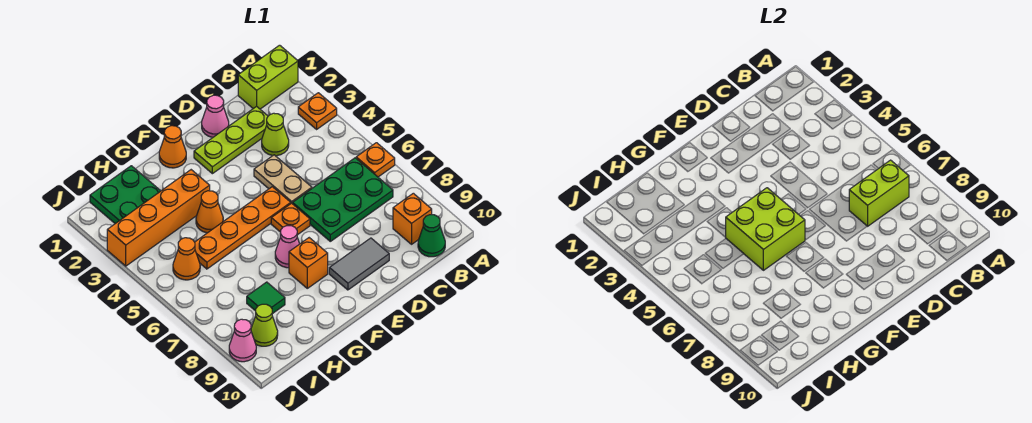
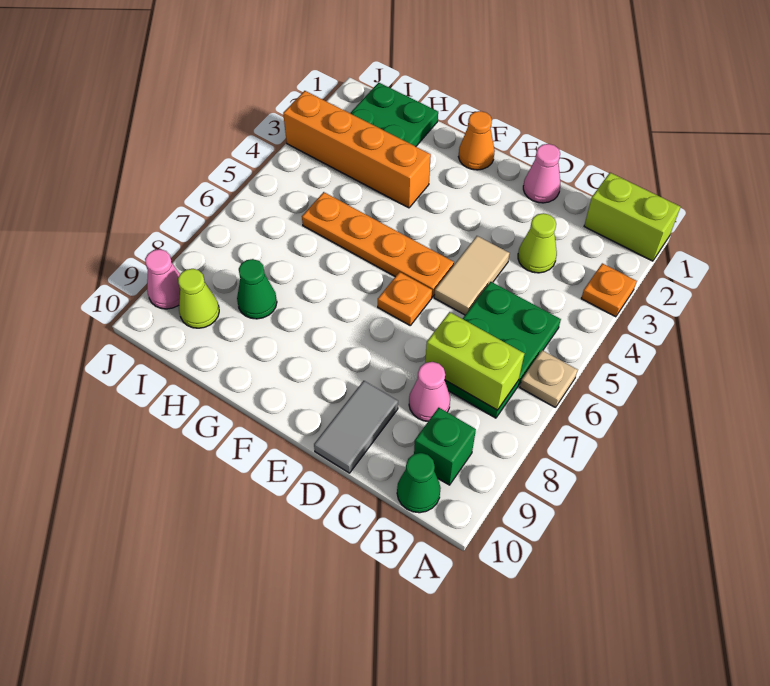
orange plate A6 level 1 -> tan plate A6 level 1
green plate B6:D7 level 1 -> green plate B5:C7 level 1
orange brick B9 level 1 -> green brick B9 level 1
lime plate C2:E2 level 1 -> none
tan plate D4:D5 level 1 -> tan tile D4:D5 level 1
grey tile D9:E9 level 1 -> grey tile D9:D10 level 1
lime brick F5:G6 level 2 -> none
pink cone F7 level 1 -> pink cone C8 level 1
orange brick F8 level 1 -> none
orange cone G4 level 1 -> none
green tile H8 level 1 -> green cone H8 level 1
orange cone I5 level 1 -> none

